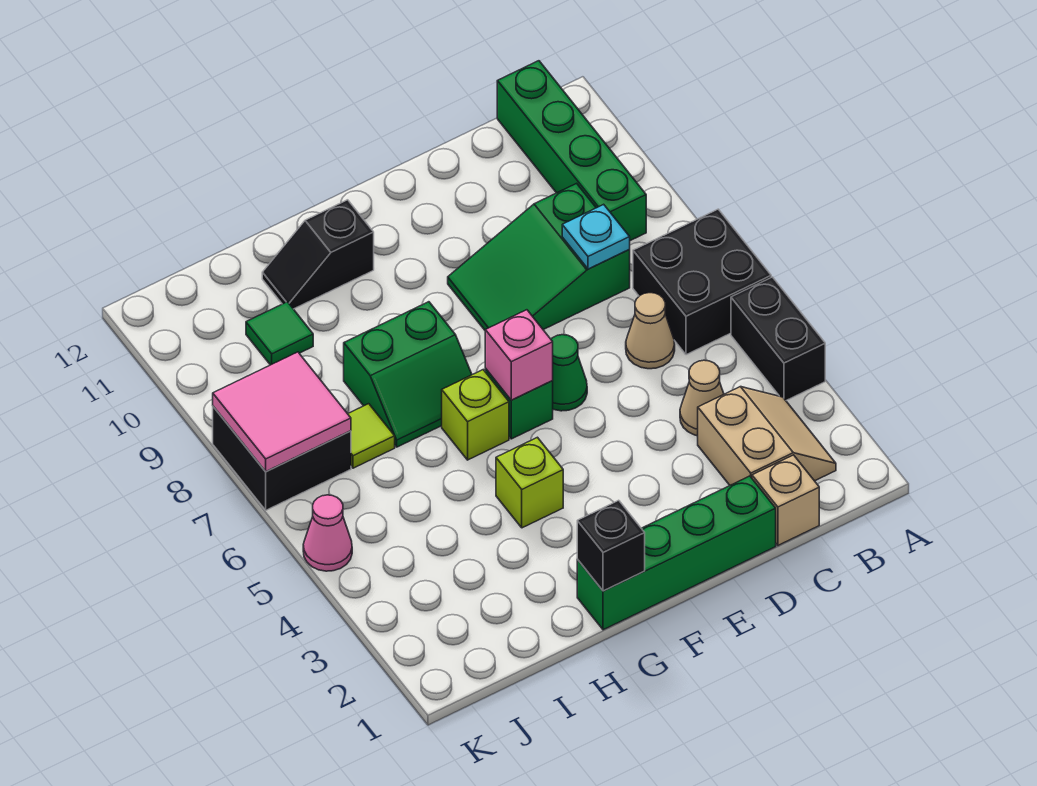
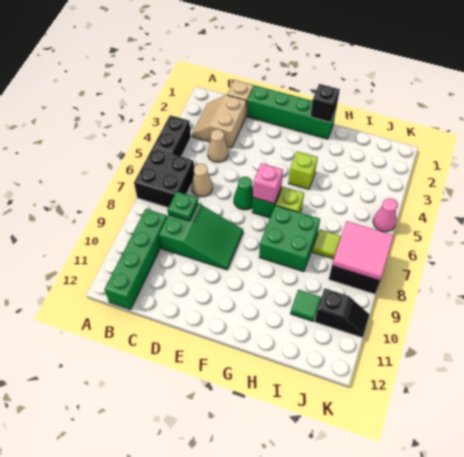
cyan plate C8 level 2 -> green plate C8 level 2
green slope G7:H8 level 1 top 8 -> green brick G7:H8 level 1
black slope G11:H11 level 1 top G -> black slope J10:K10 level 1 top J

